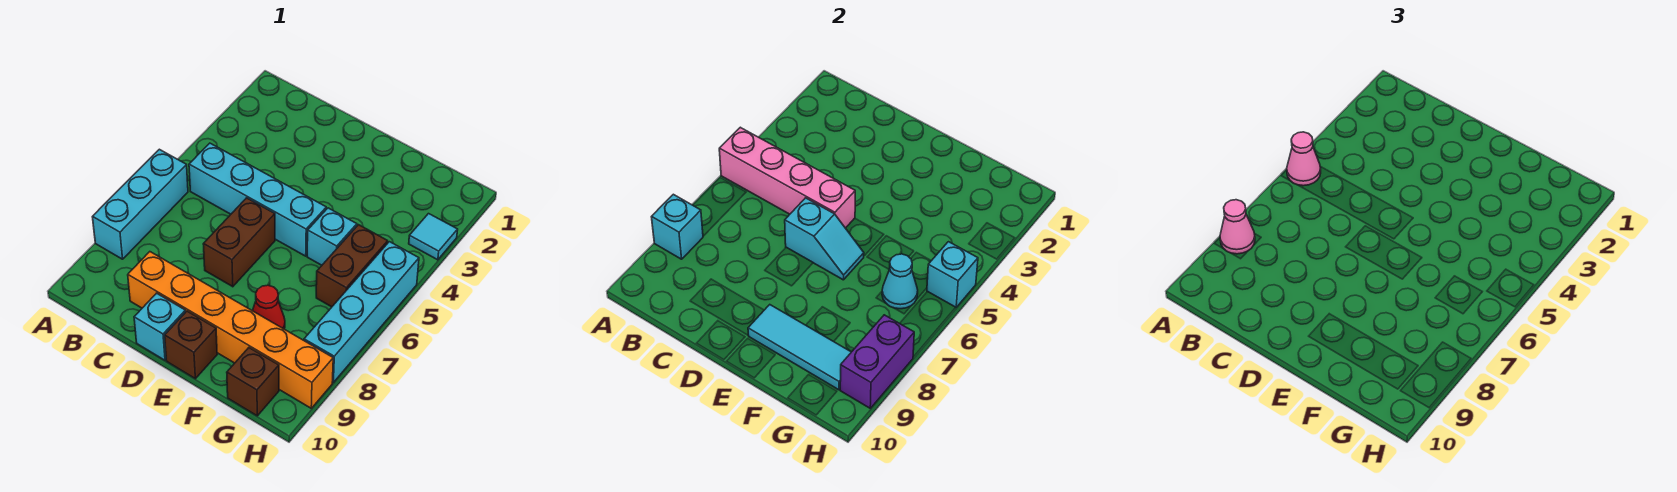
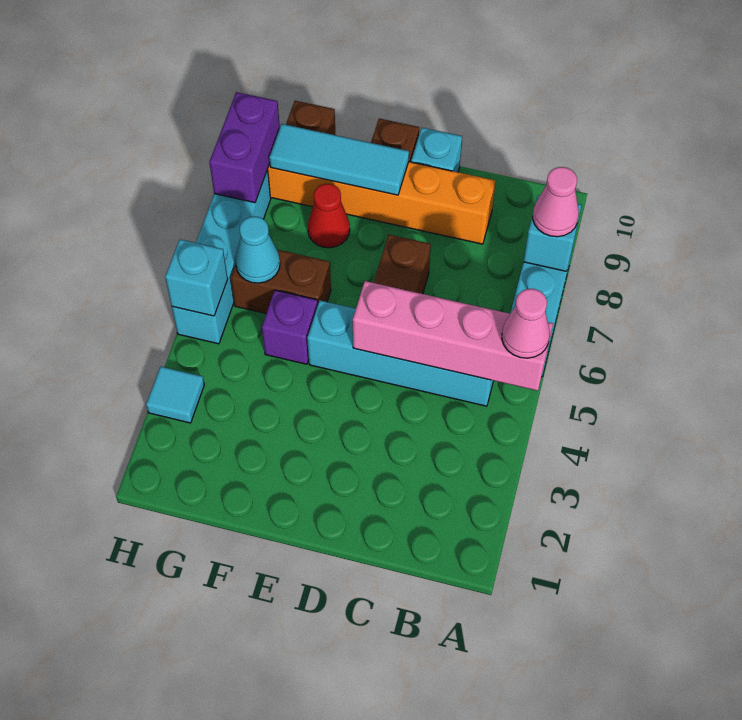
cyan slope D6:E6 level 2 top D -> none
cyan brick F5 level 1 -> purple brick F5 level 1
brown brick G5:G6 level 1 -> brown brick F6:G6 level 1

